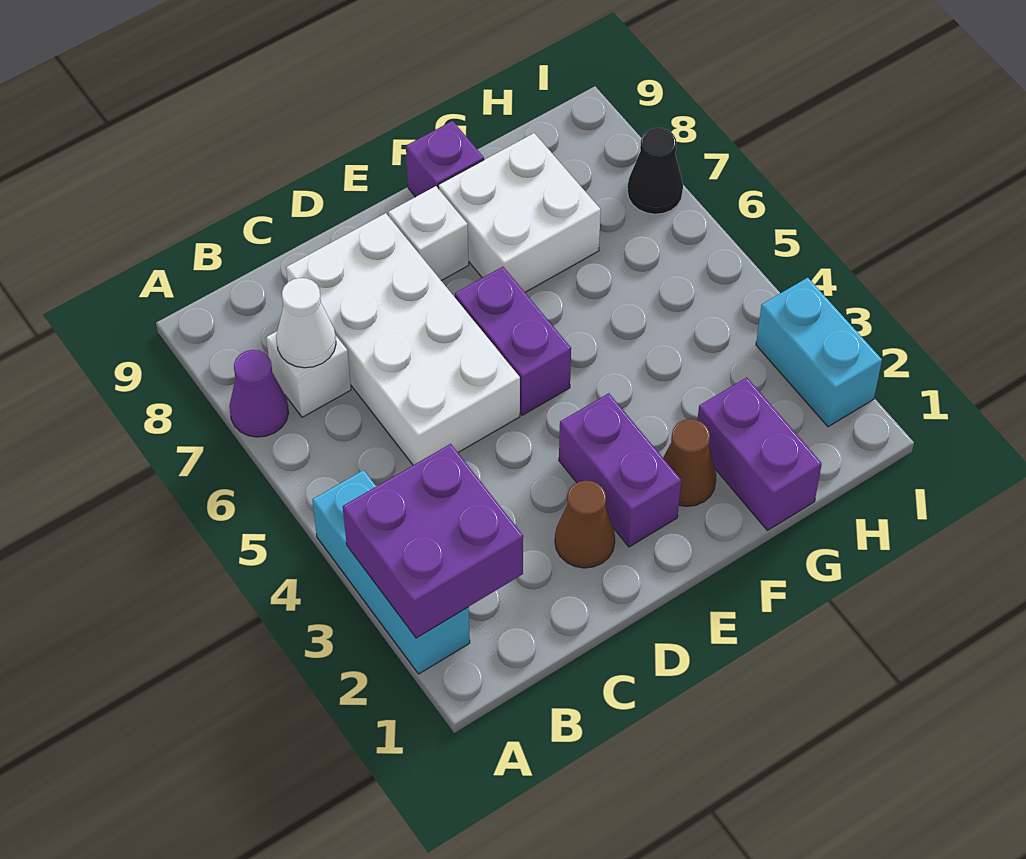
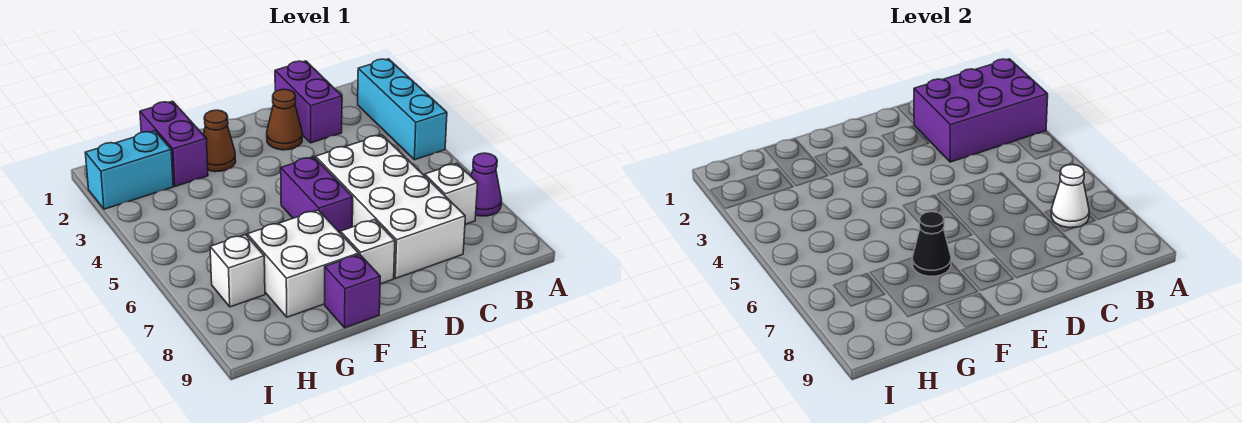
purple brick A2:B3 level 2 -> purple brick A2:C3 level 2
purple brick E2:E3 level 1 -> purple brick C1:C2 level 1
none -> white brick H7 level 1
cyan brick I2:I3 level 1 -> cyan brick H2:I2 level 1
black cone I7 level 1 -> black cone F7 level 2

